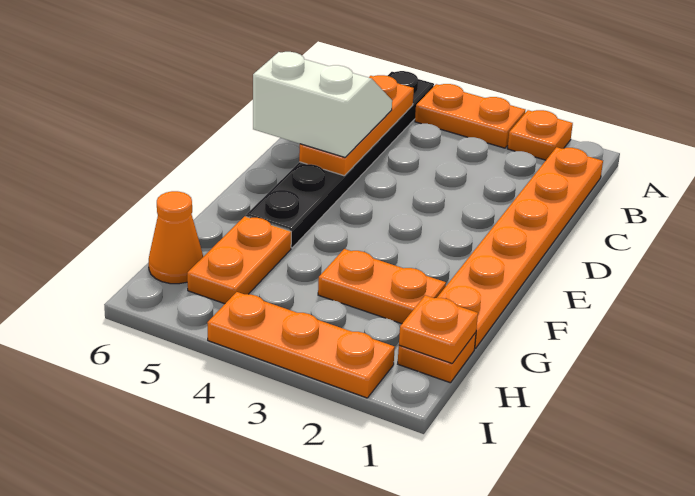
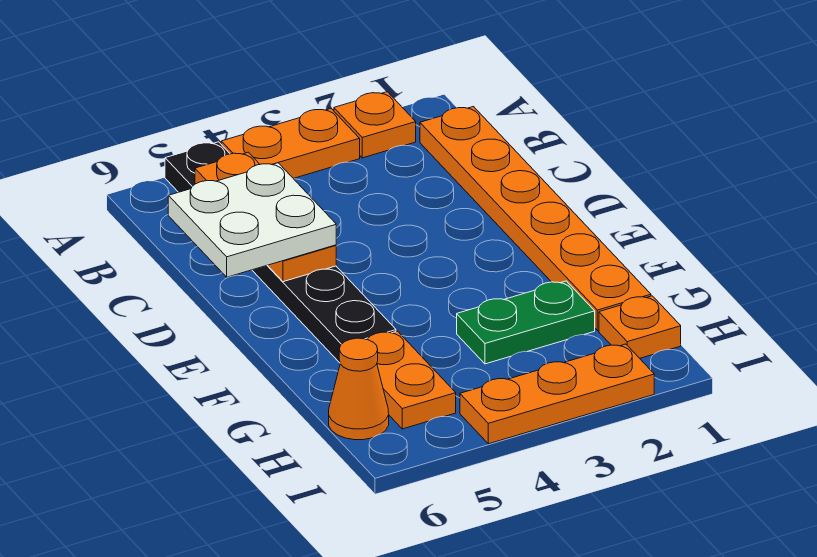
white slope C5:D6 level 3 top D -> white plate C5:D6 level 3
orange plate G2:G3 level 1 -> green plate G2:G3 level 1
orange plate H1 level 2 -> none

